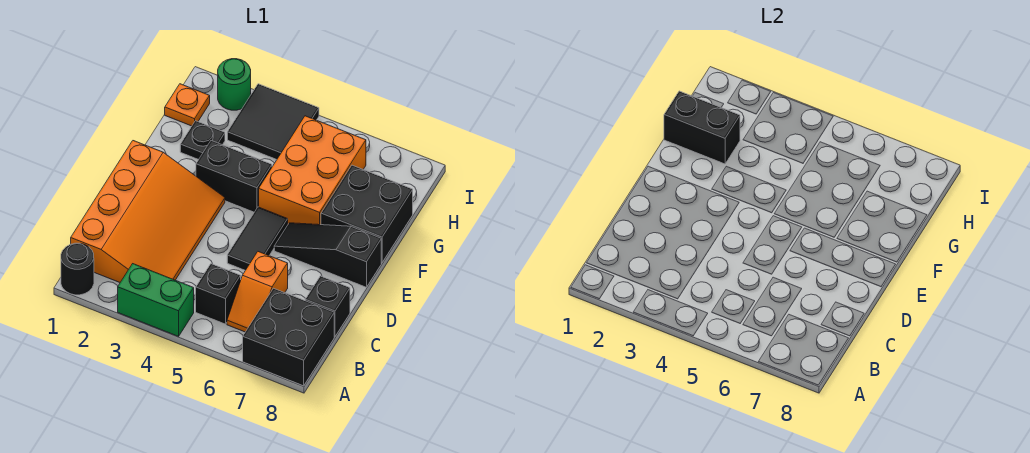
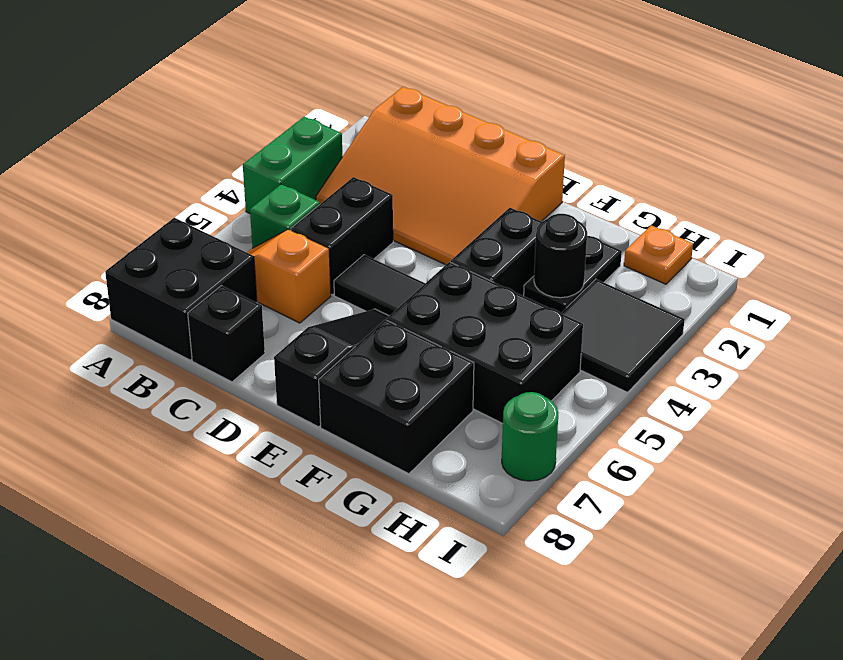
black round brick A1 level 1 -> black round brick G3 level 2
black brick B5 level 1 -> green brick B5 level 1
orange brick F5:H6 level 1 -> black brick F5:H6 level 1
black brick G1:G2 level 2 -> black brick C4:C5 level 1
black plate G2 level 1 -> black plate G2:G3 level 1
green round brick I2 level 1 -> green round brick I7 level 1

